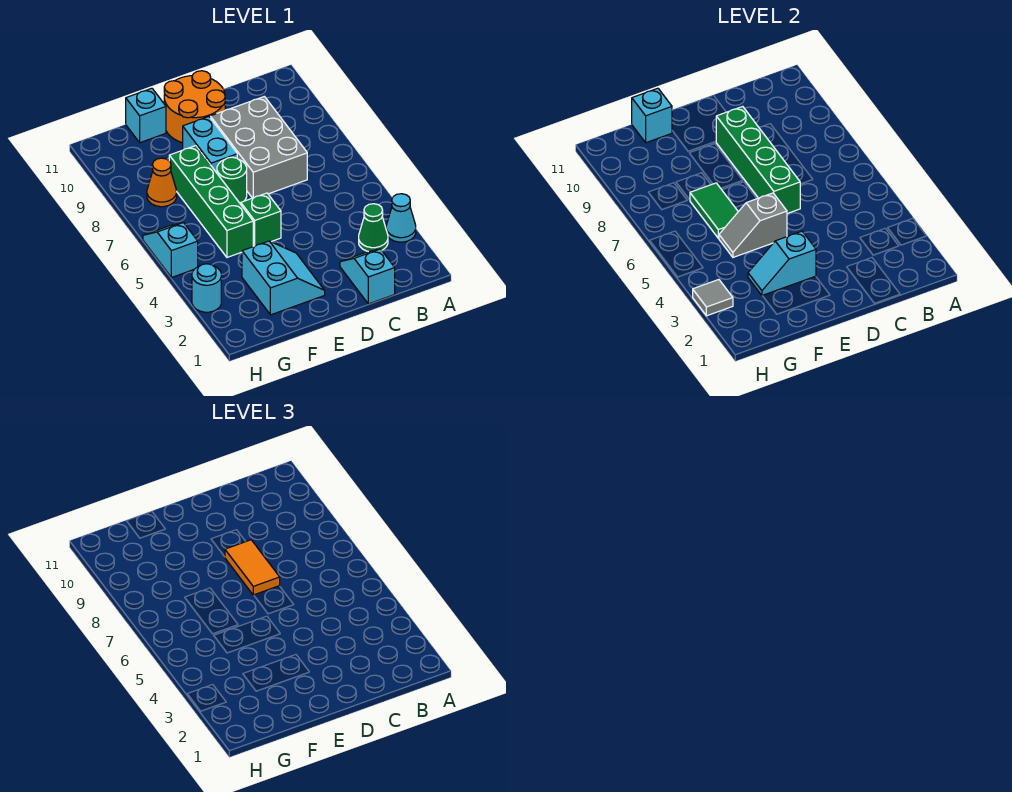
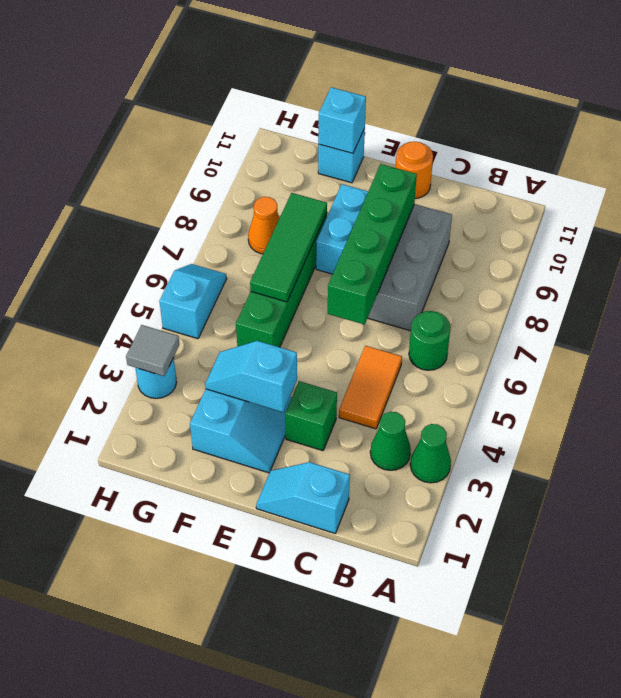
cyan cone A3 level 1 -> green cone A3 level 1
cyan slope C1:C2 level 1 top 1 -> cyan slope C1:D1 level 1 top C
orange tile D7:D8 level 3 -> orange tile C4:C5 level 1
orange round brick D10:E11 level 1 -> orange round brick D11 level 1
green brick E5 level 1 -> green brick D3 level 1
grey slope E5:F5 level 2 top E -> none
green round brick E7 level 1 -> green round brick B6 level 1
green tile F6:F7 level 2 -> green tile F6:F8 level 2

